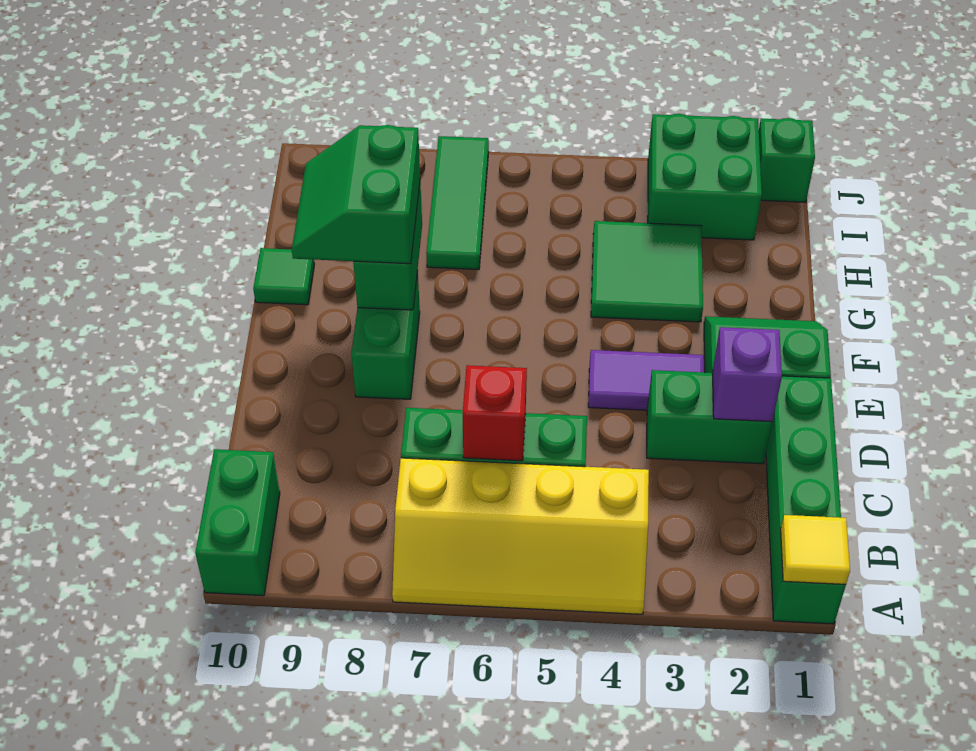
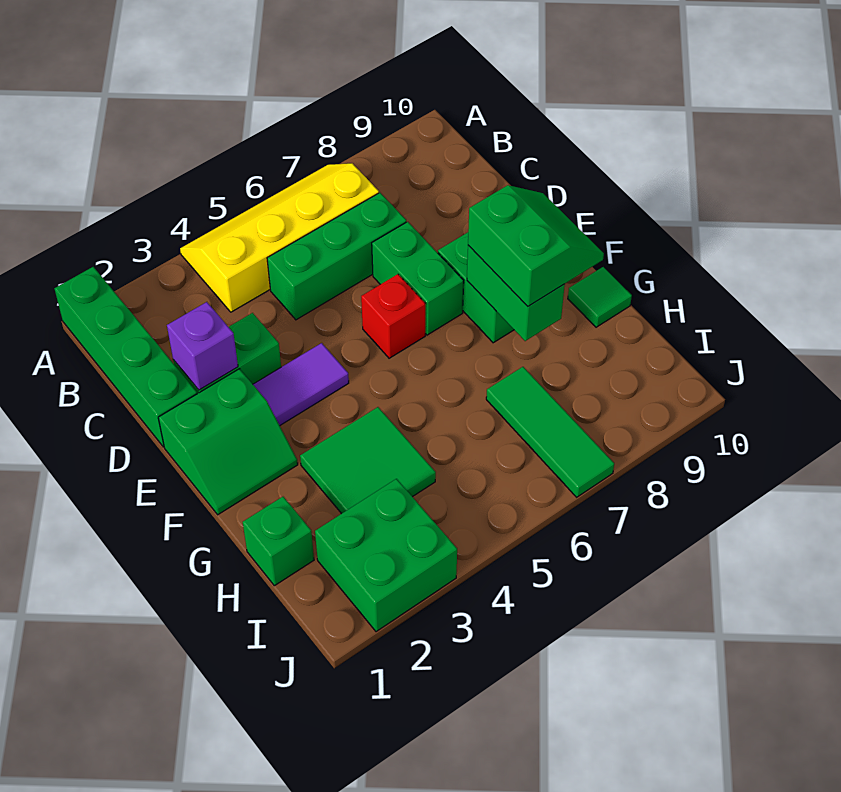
yellow tile A1 level 2 -> none
green brick A10:B10 level 1 -> green brick D7:E7 level 1
red brick C6 level 2 -> red brick E6 level 1
green brick J1 level 1 -> green brick H1 level 1

